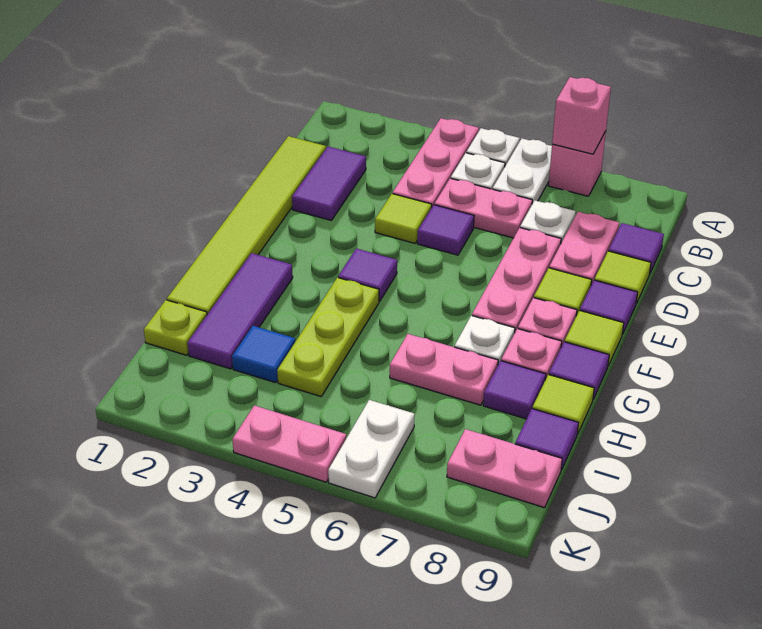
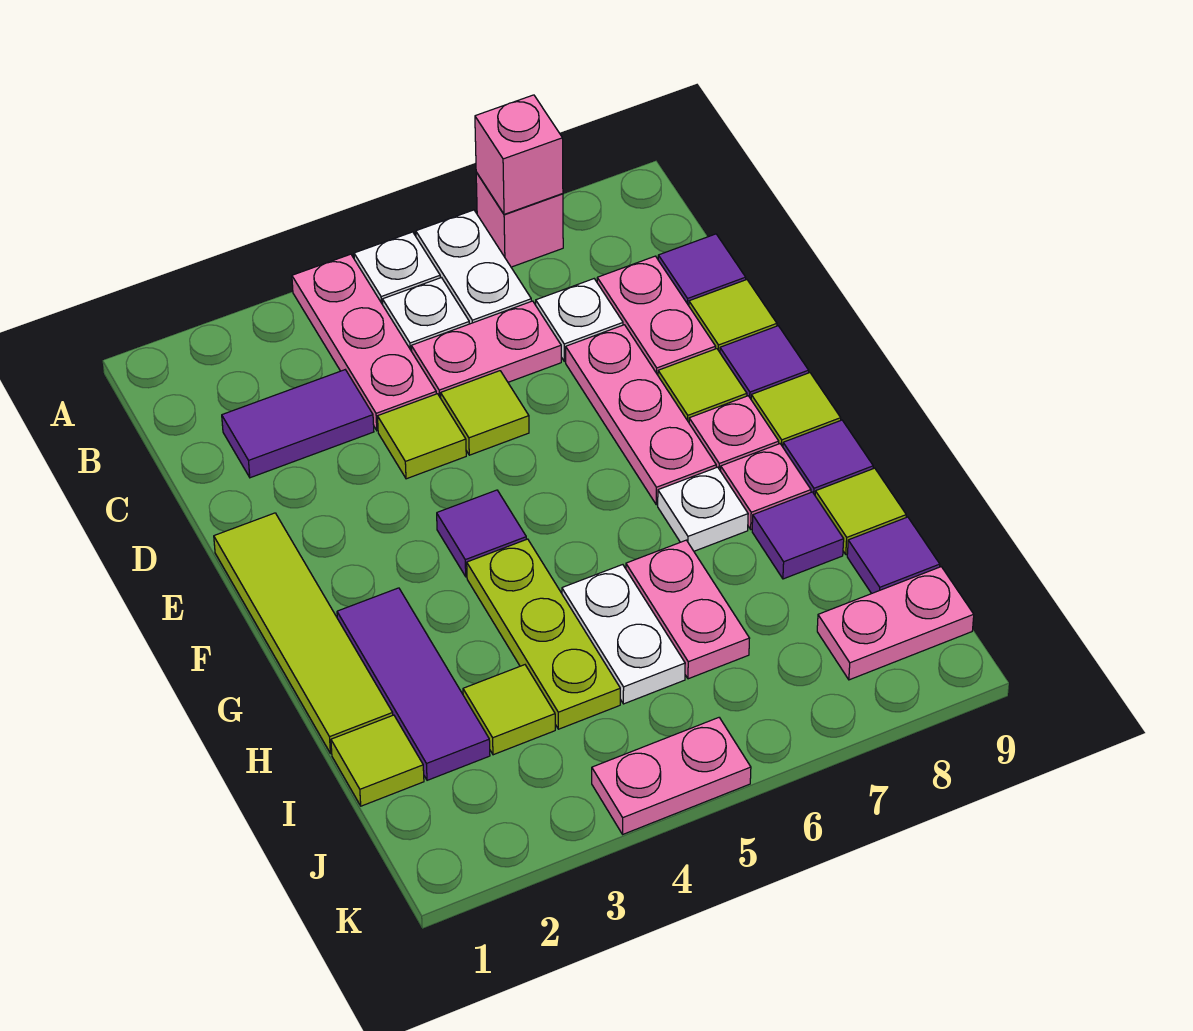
lime tile C1:H1 level 1 -> lime tile E1:H1 level 1
purple tile C2:D2 level 1 -> purple tile C2:C3 level 1
purple tile D5 level 1 -> lime tile D5 level 1
pink plate H6:H7 level 1 -> pink plate H6:I6 level 1
lime plate I1 level 1 -> lime tile I1 level 1
blue tile I3 level 1 -> lime tile I3 level 1
white plate J6:K6 level 1 -> white plate H5:I5 level 1

